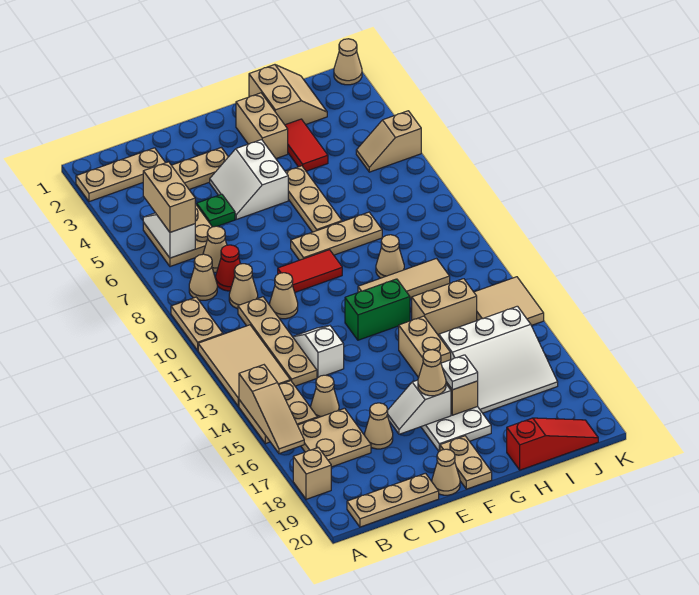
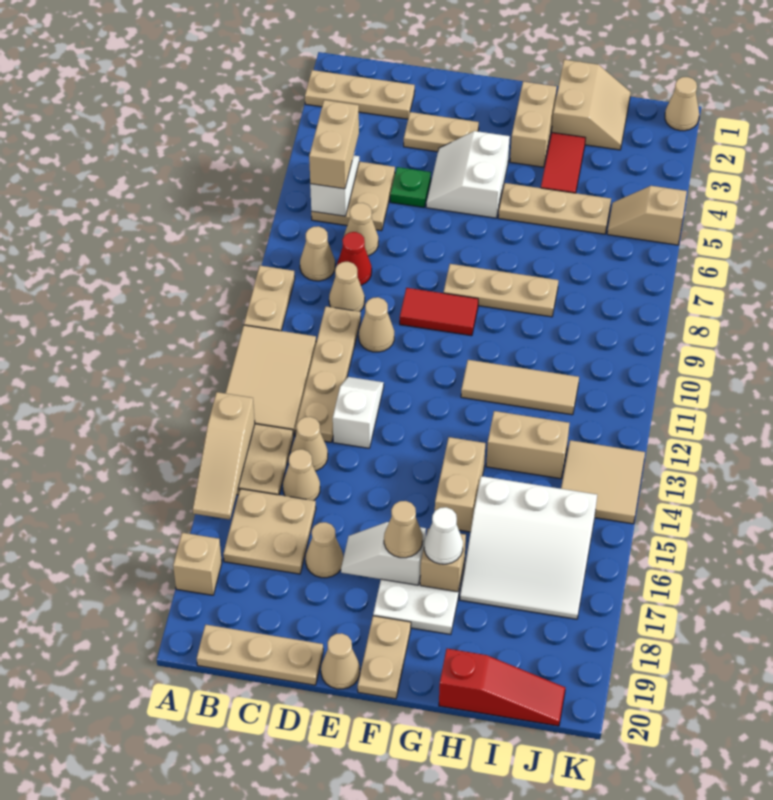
green brick F12:G12 level 1 -> none
tan plate G5:G7 level 1 -> tan plate G5:I5 level 1
white plate G17 level 3 -> white cone G17 level 3
tan cone H10 level 1 -> tan cone C14 level 1

